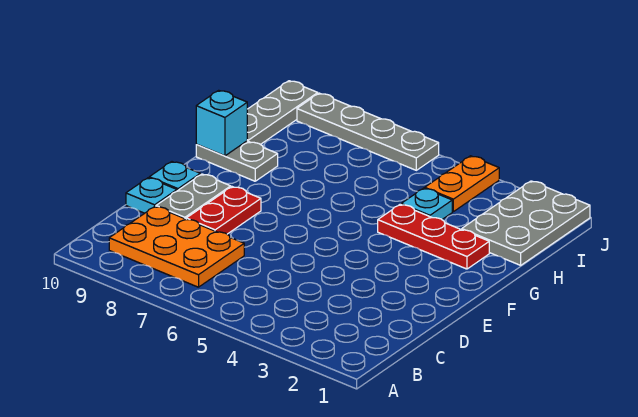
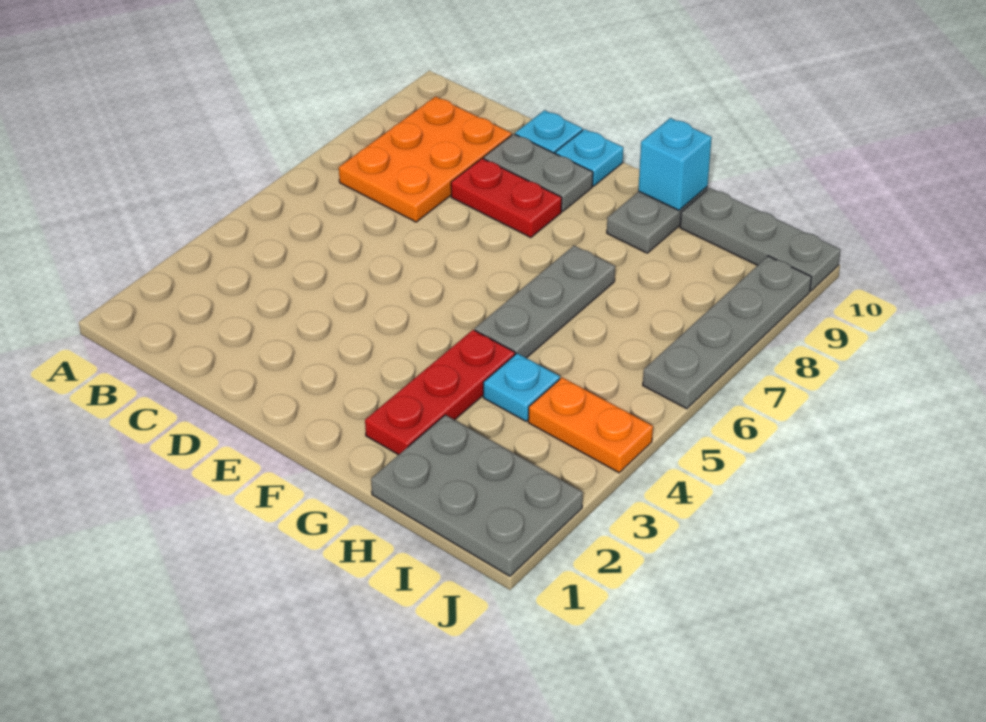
none -> grey plate G5:G7 level 1

